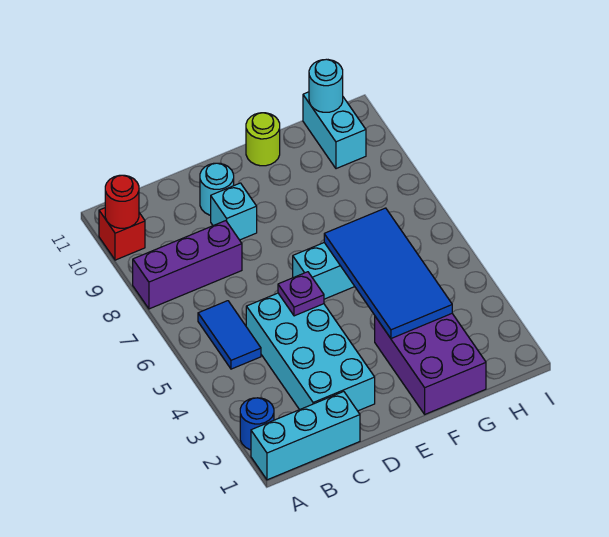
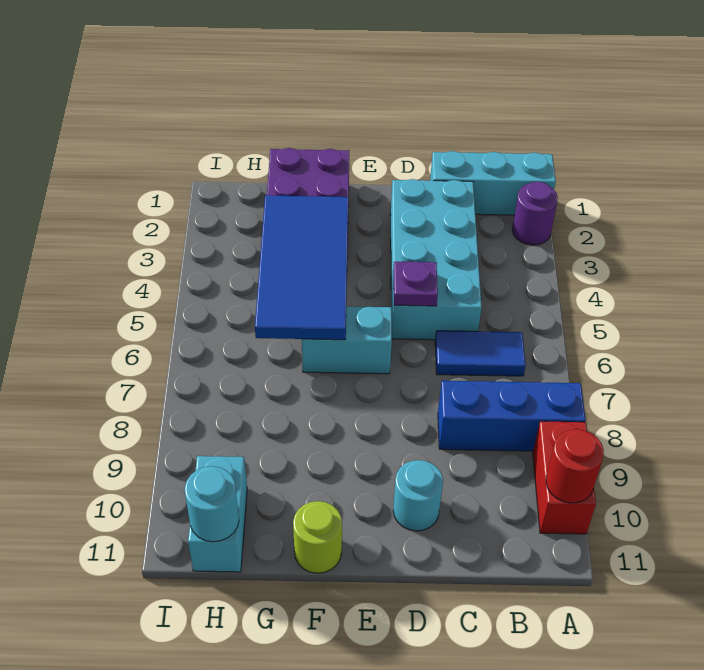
blue round brick A2 level 1 -> purple round brick A2 level 1
purple brick A8:C8 level 1 -> blue brick A8:C8 level 1
red brick A10 level 1 -> red brick A9:A10 level 1
blue tile B5:B6 level 1 -> blue tile B6:C6 level 1
cyan brick D9 level 1 -> none

